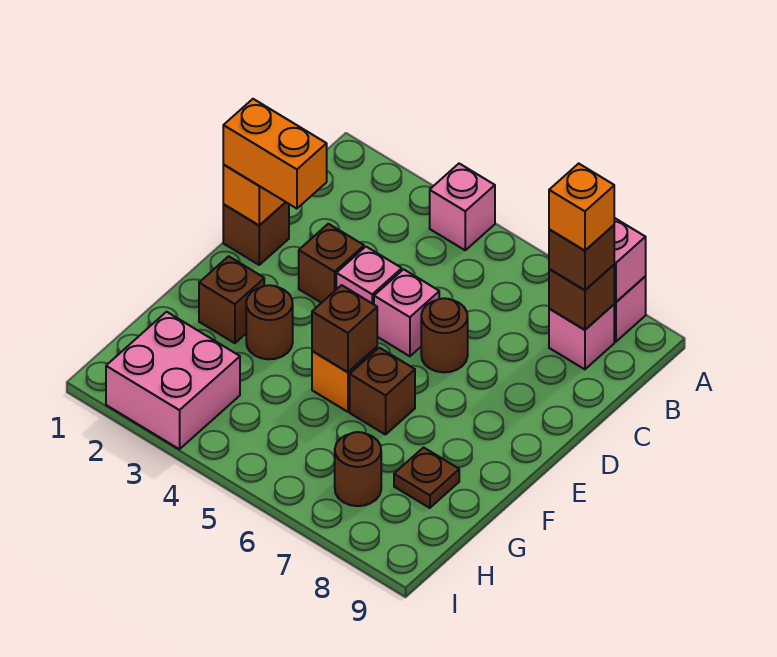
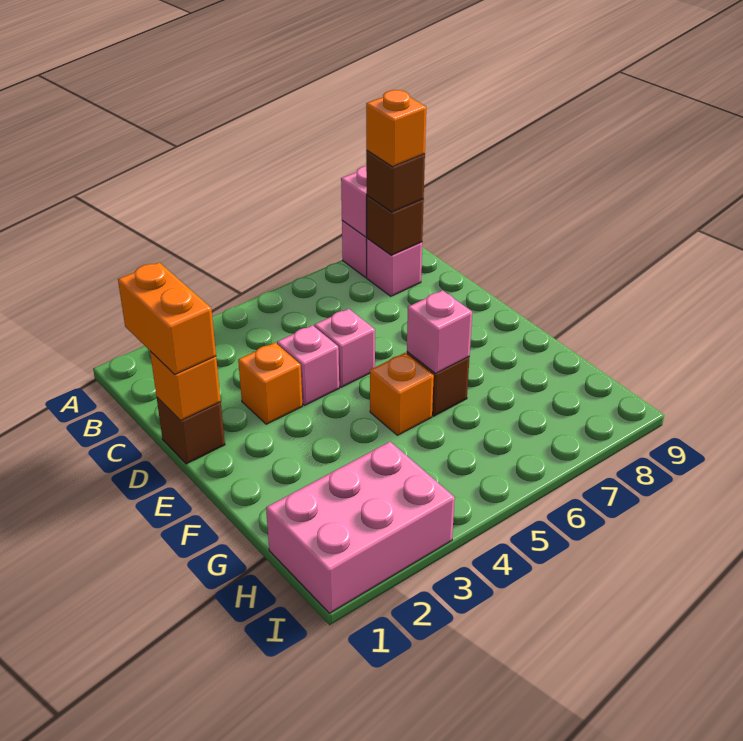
pink brick A4 level 1 -> pink brick F6 level 2
orange brick D1:D2 level 3 -> orange brick C1:D1 level 3
brown brick D3 level 1 -> orange brick D3 level 1
brown round brick D6 level 1 -> none
brown brick F2 level 1 -> none
brown round brick F3 level 1 -> none
brown brick F5 level 2 -> none
brown plate G8 level 1 -> none
pink brick H2:I3 level 1 -> pink brick H1:I3 level 1
brown round brick H7 level 1 -> none

